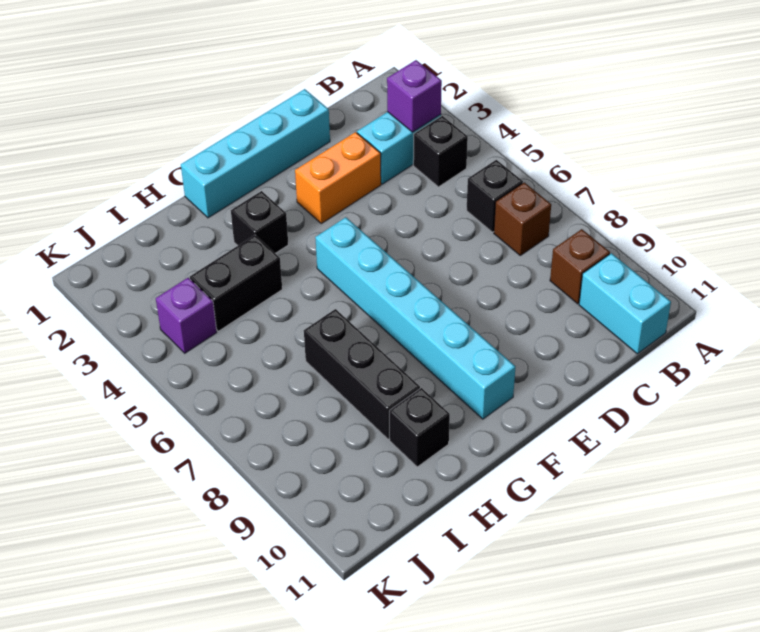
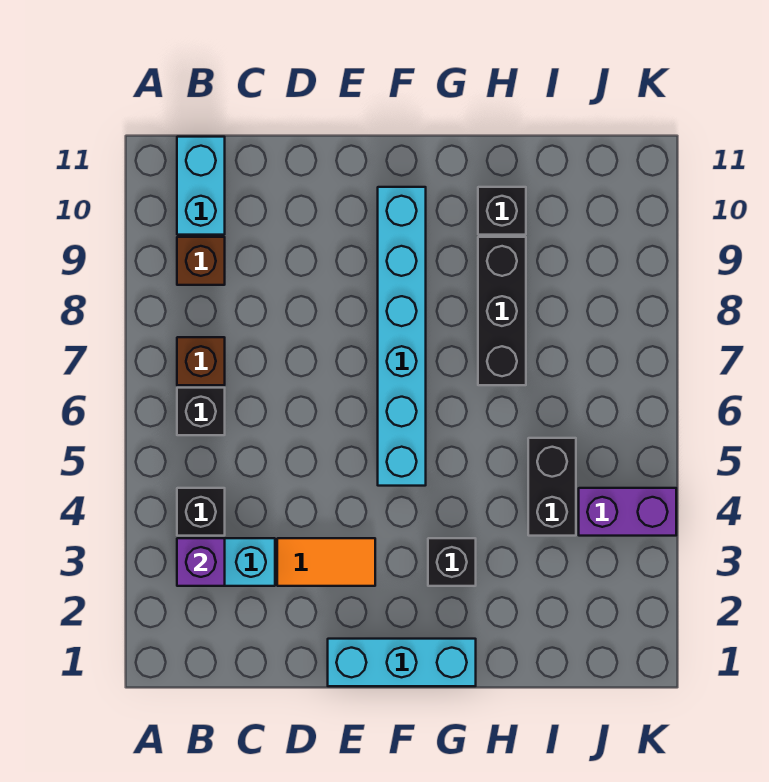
cyan brick D1:G1 level 1 -> cyan brick E1:G1 level 1
orange brick D3:E3 level 1 -> orange tile D3:E3 level 1
black brick H4:I4 level 1 -> black brick I4:I5 level 1
purple brick J4 level 1 -> purple brick J4:K4 level 1

